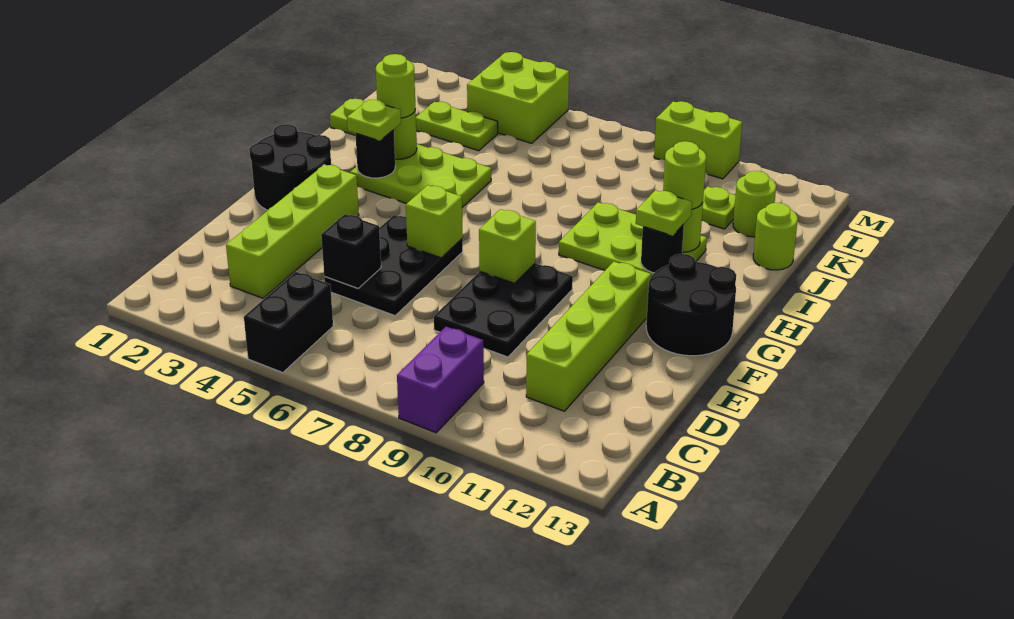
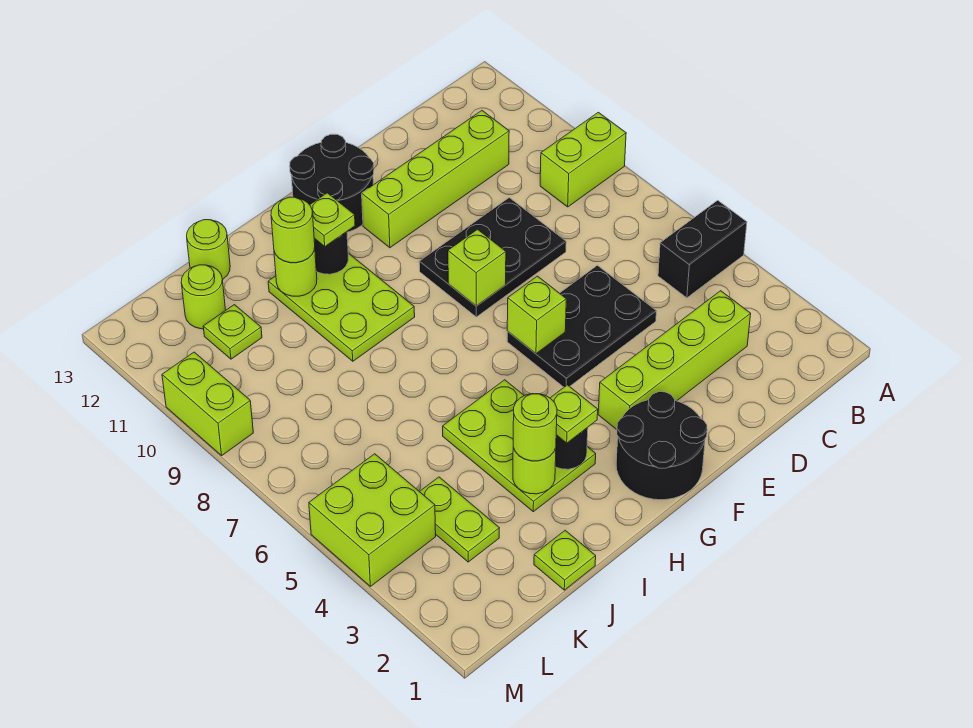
purple brick A9:B9 level 1 -> lime brick A9:B9 level 1
black brick D5 level 2 -> none

